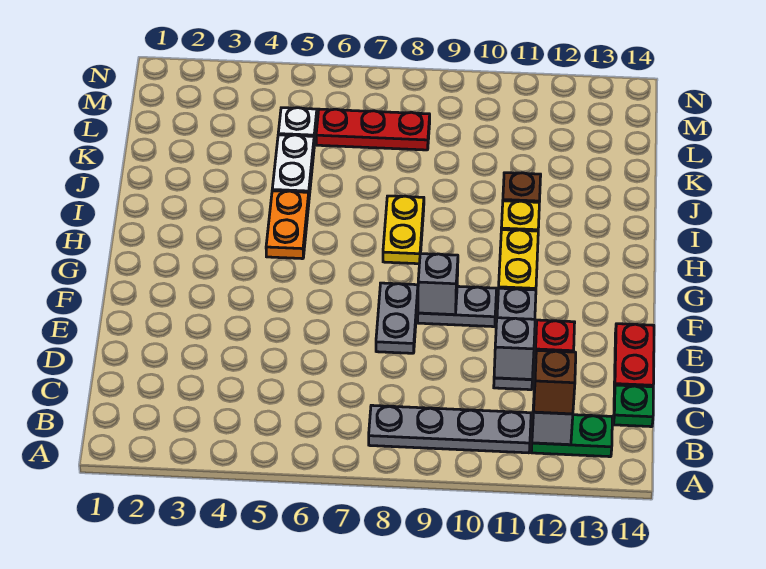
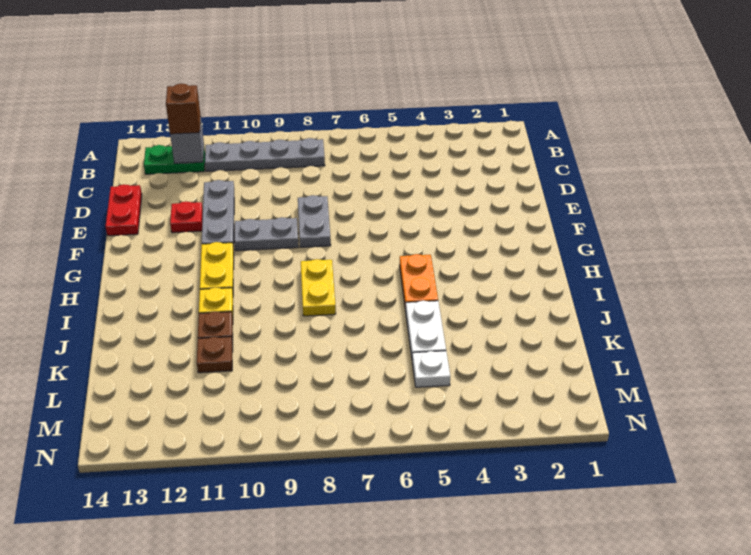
green plate C14 level 1 -> none
grey brick D11 level 2 -> none
grey brick F9 level 2 -> none
none -> brown plate K11 level 1
red plate L6:L8 level 1 -> none

